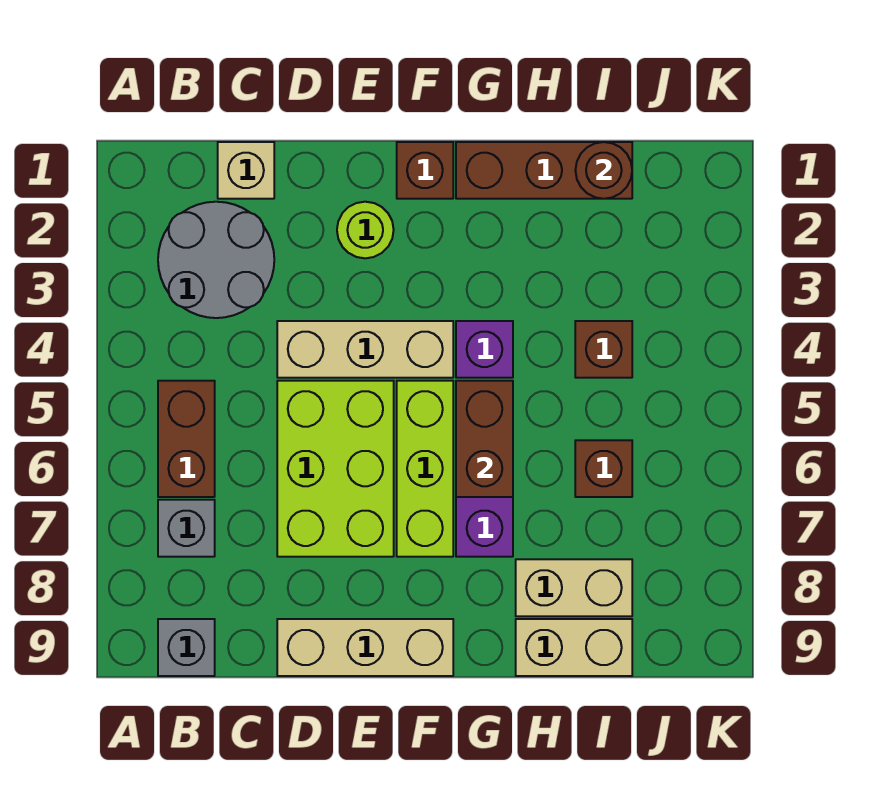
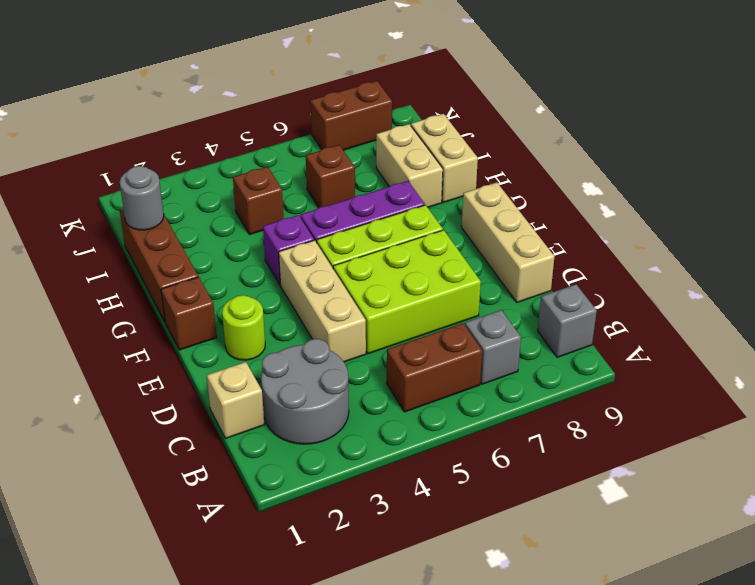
brown brick G5:G6 level 2 -> brown brick K7:K8 level 1
brown round brick I1 level 2 -> grey round brick I1 level 2

